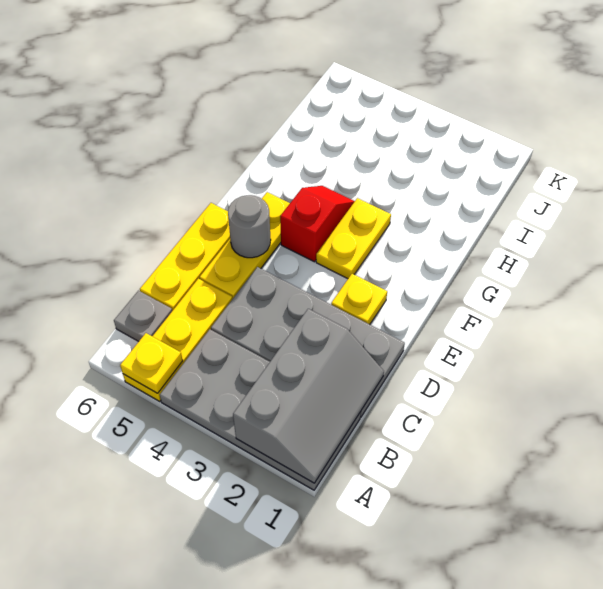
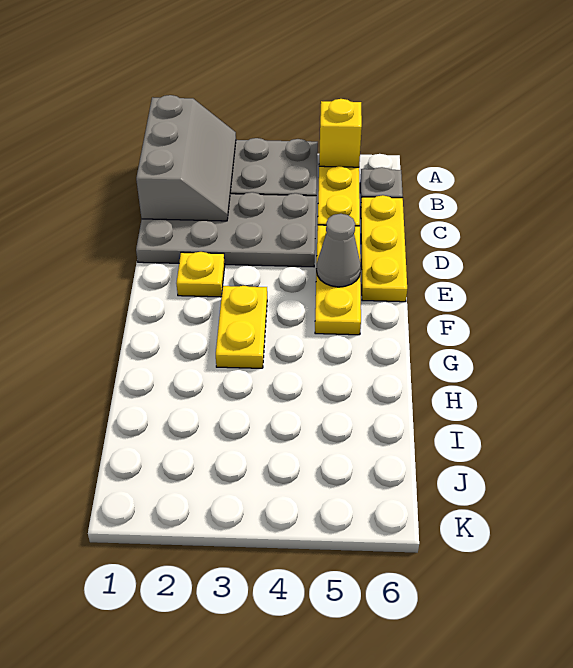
grey slope A1:C2 level 2 top 2 -> grey slope A1:C2 level 2 top 1
yellow plate A5 level 2 -> yellow brick A5 level 2
grey round brick E5 level 2 -> grey cone E5 level 2
red slope F4:G4 level 1 top F -> none

